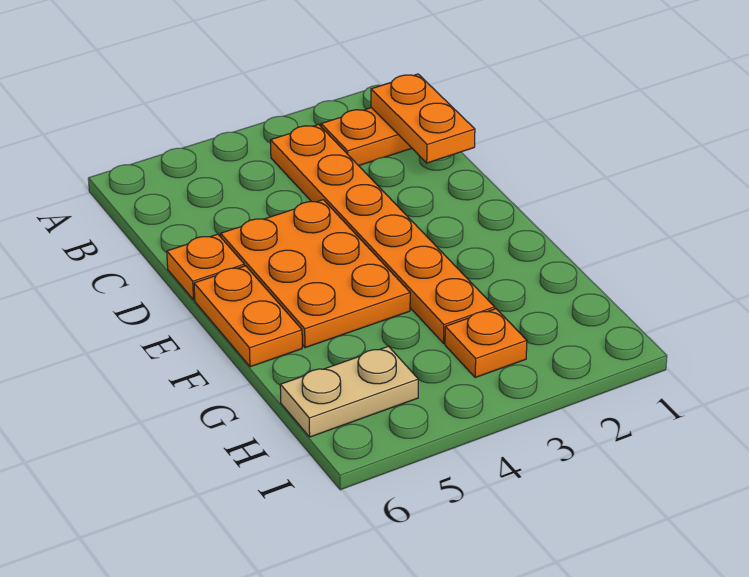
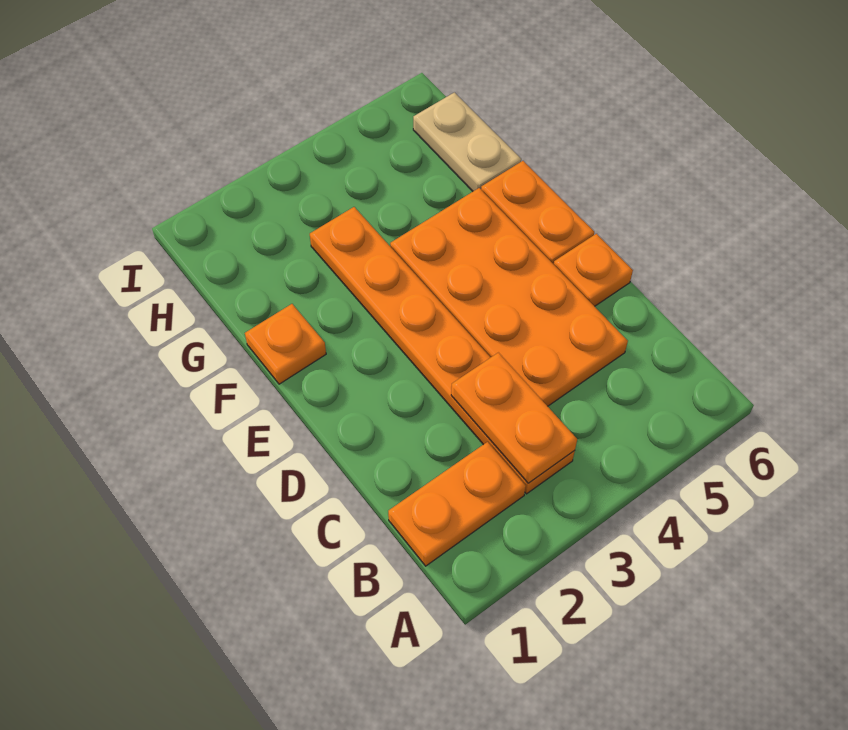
orange plate B1:C1 level 2 -> orange plate B3:C3 level 2
orange plate D4:F5 level 1 -> orange plate C4:F5 level 1
orange plate H3 level 1 -> orange plate F1 level 1
tan plate H5:H6 level 1 -> tan plate G6:H6 level 1

